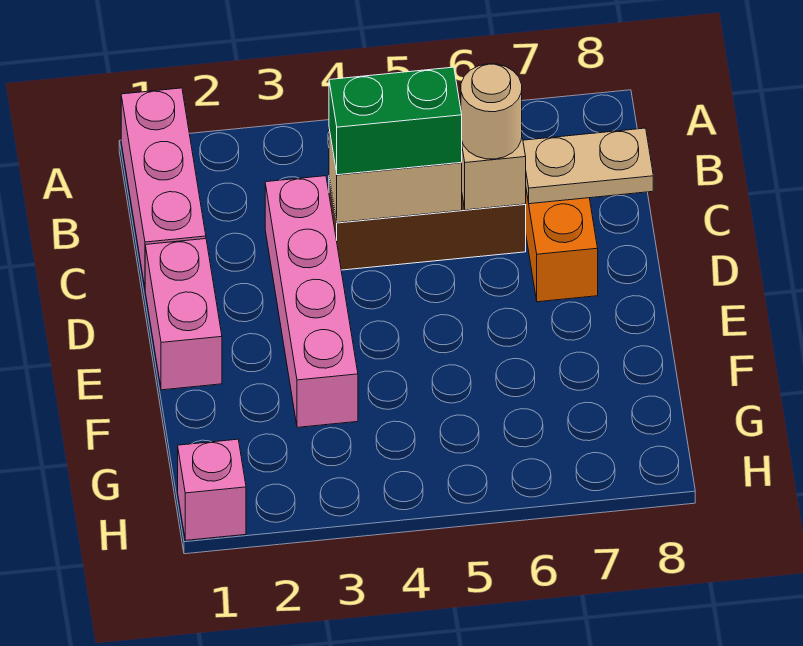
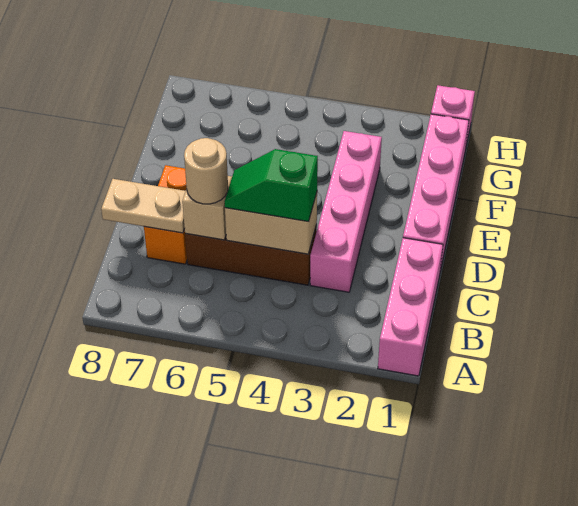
green brick C4:C5 level 3 -> green slope C4:C5 level 3 top 4
pink brick D1:E1 level 1 -> pink brick D1:G1 level 1

